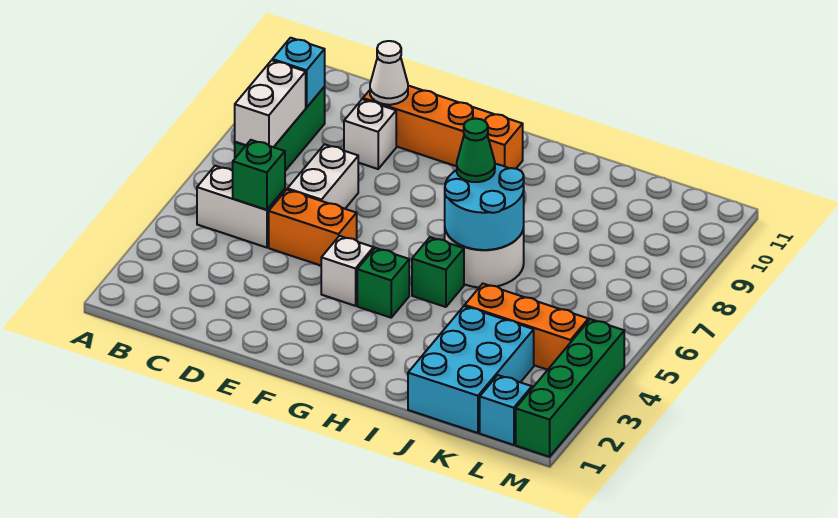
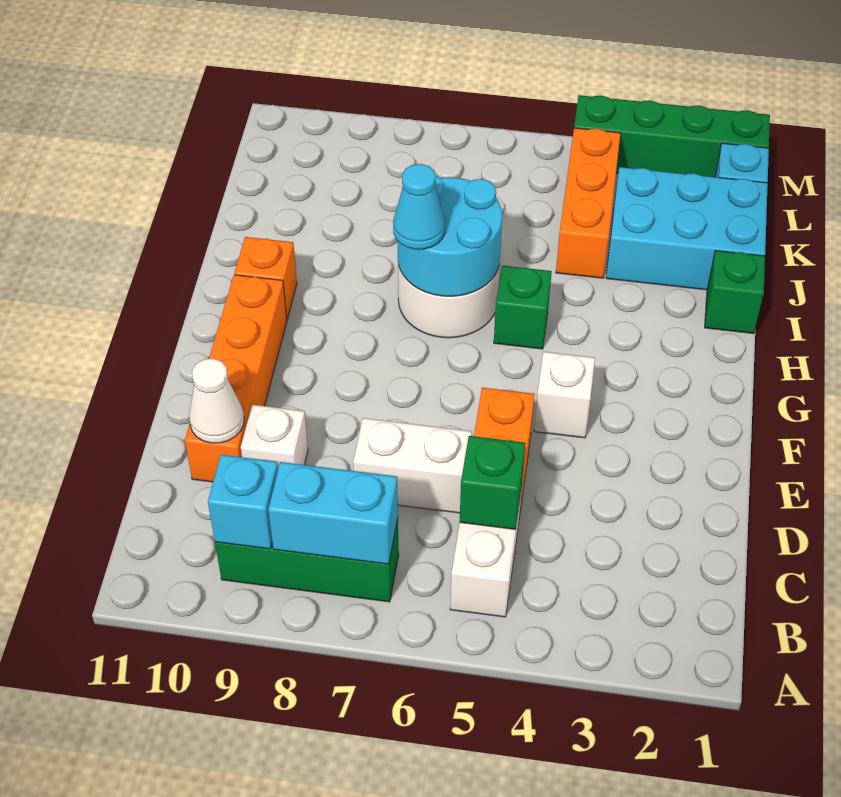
white brick B7:B8 level 2 -> cyan brick B7:B8 level 2
green brick G4 level 1 -> green brick I1 level 1
green cone H7 level 3 -> cyan cone H7 level 3
none -> orange brick H10 level 1

